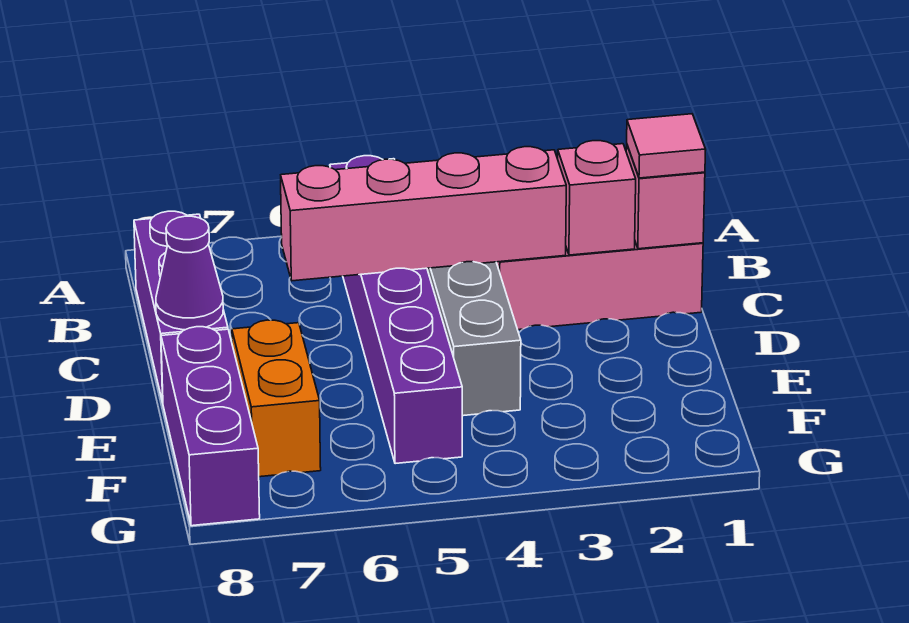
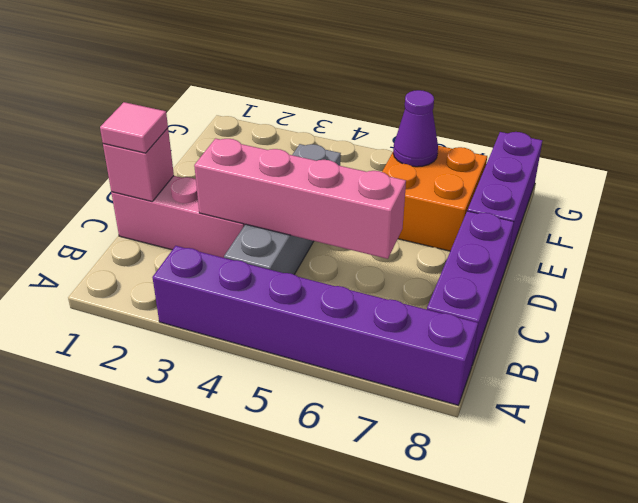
purple brick A5:F5 level 1 -> purple brick A3:A8 level 1
pink brick C2 level 2 -> none
purple cone D8 level 2 -> purple cone F6 level 2
orange brick E7:F7 level 1 -> orange brick E6:F7 level 1

